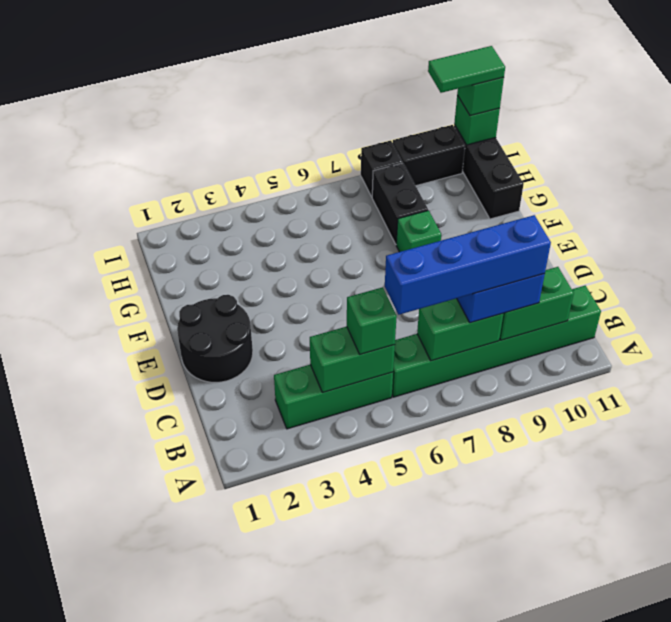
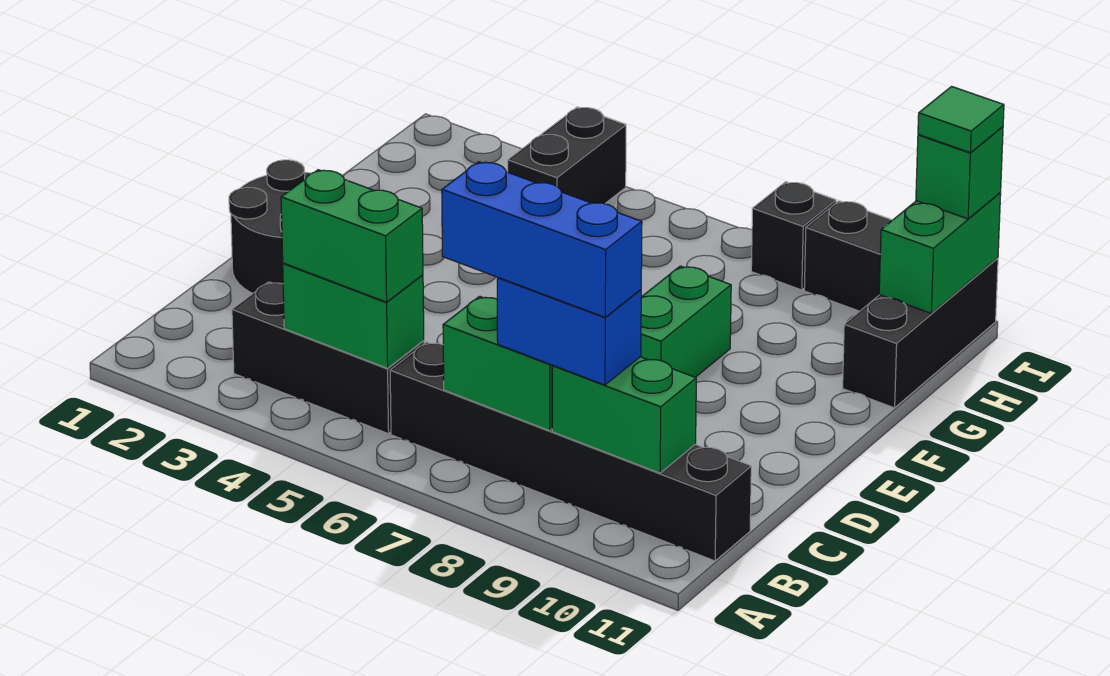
green brick B3:B5 level 1 -> black brick B3:B5 level 1
green brick B5 level 3 -> green brick B4:B5 level 3
green brick B6:B11 level 1 -> black brick B6:B11 level 1
blue brick B6:B9 level 4 -> blue brick B7:B9 level 4
green brick F8 level 1 -> green brick E8:F8 level 1
black brick G8:H8 level 1 -> black brick H4:I4 level 1
green tile I10:I11 level 4 -> green tile I11 level 4
green brick I11 level 2 -> green brick H11:I11 level 2

